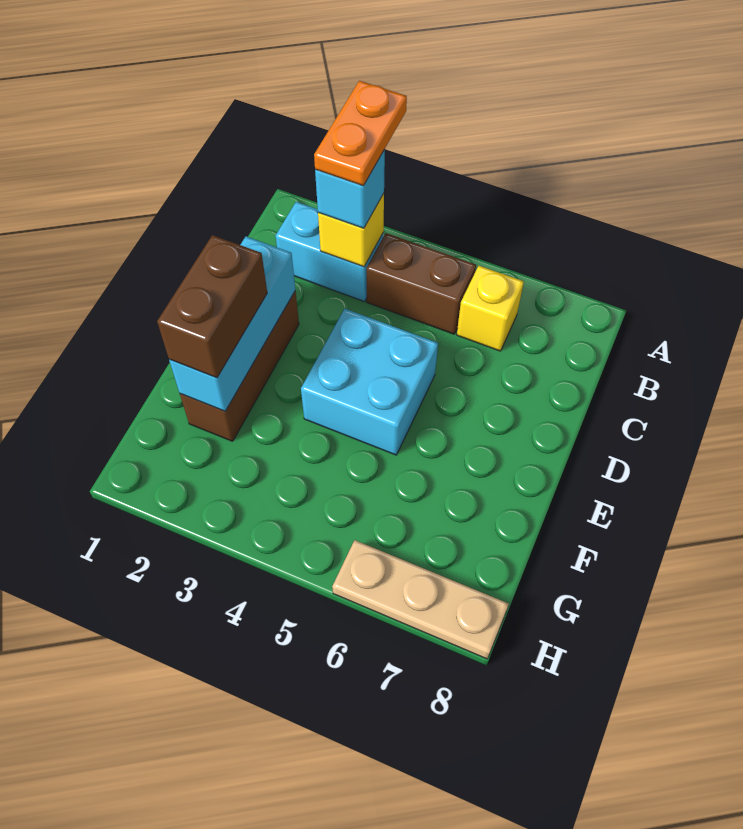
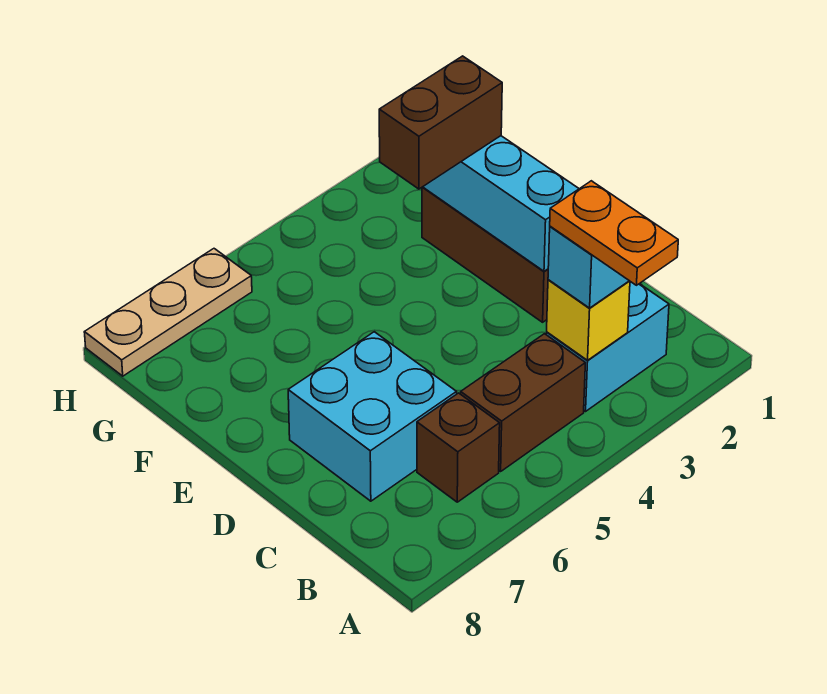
yellow brick B6 level 1 -> brown brick B6 level 1
cyan brick D4:E5 level 1 -> cyan brick C6:D7 level 1
brown brick E2:F2 level 3 -> brown brick F2:F3 level 3

